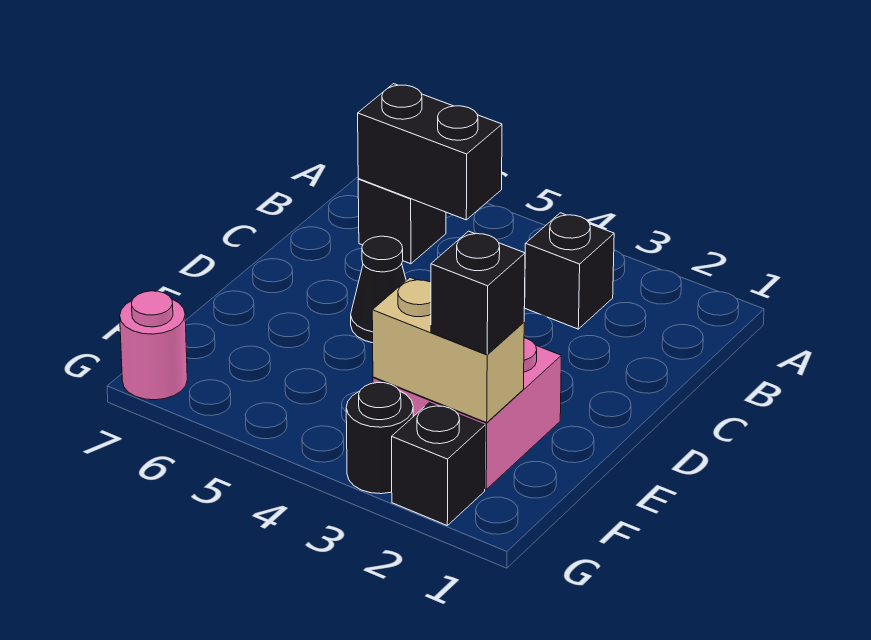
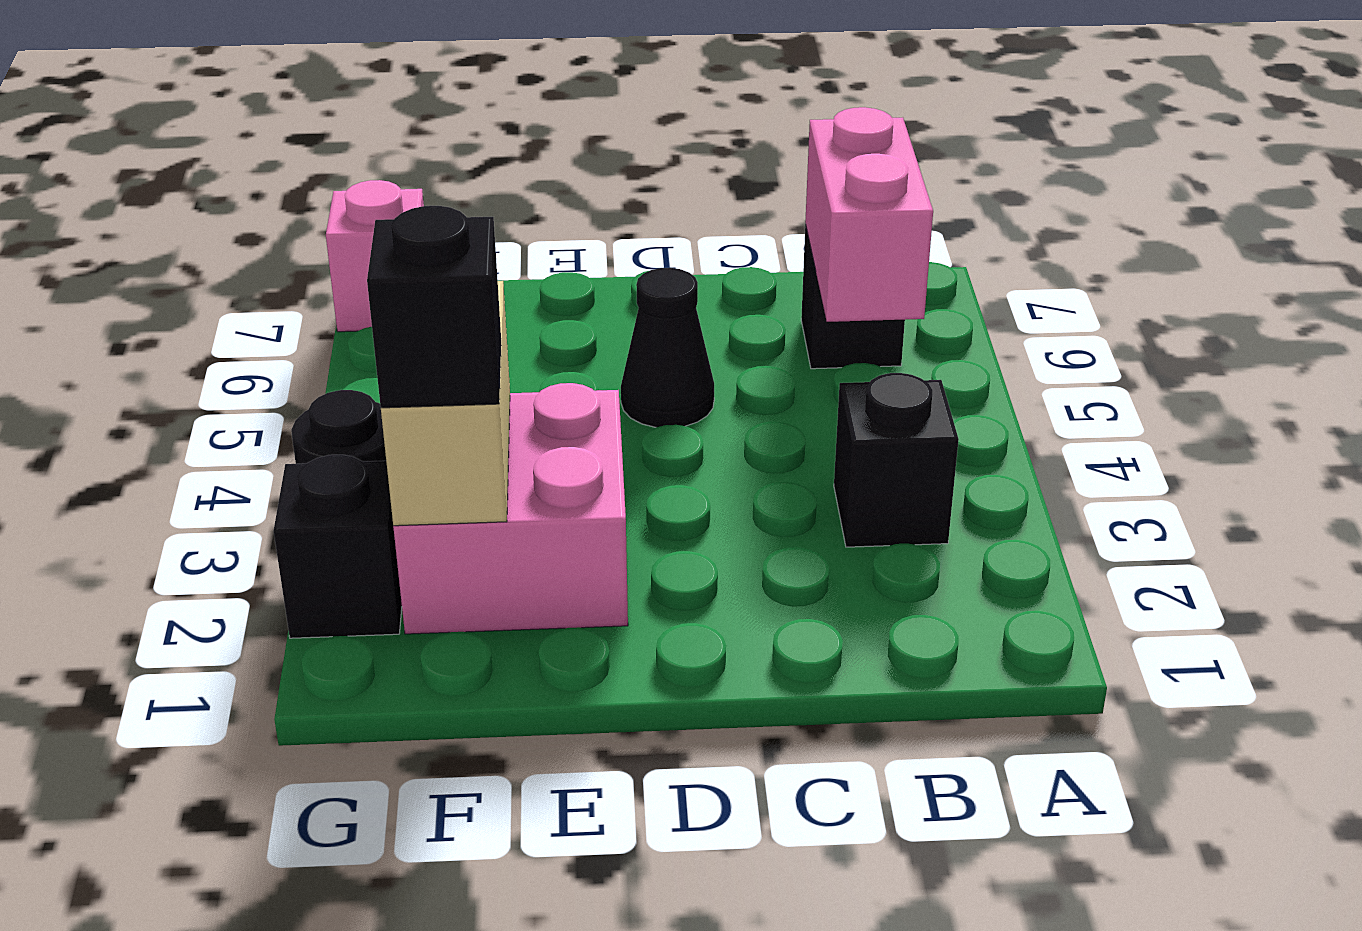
black brick B5:B6 level 2 -> pink brick B5:B6 level 2
pink round brick G7 level 1 -> pink brick G7 level 1

